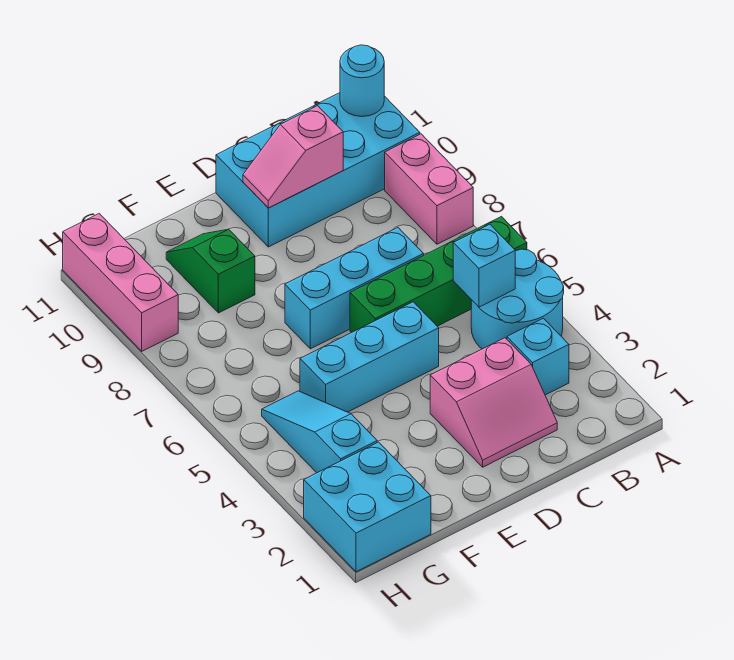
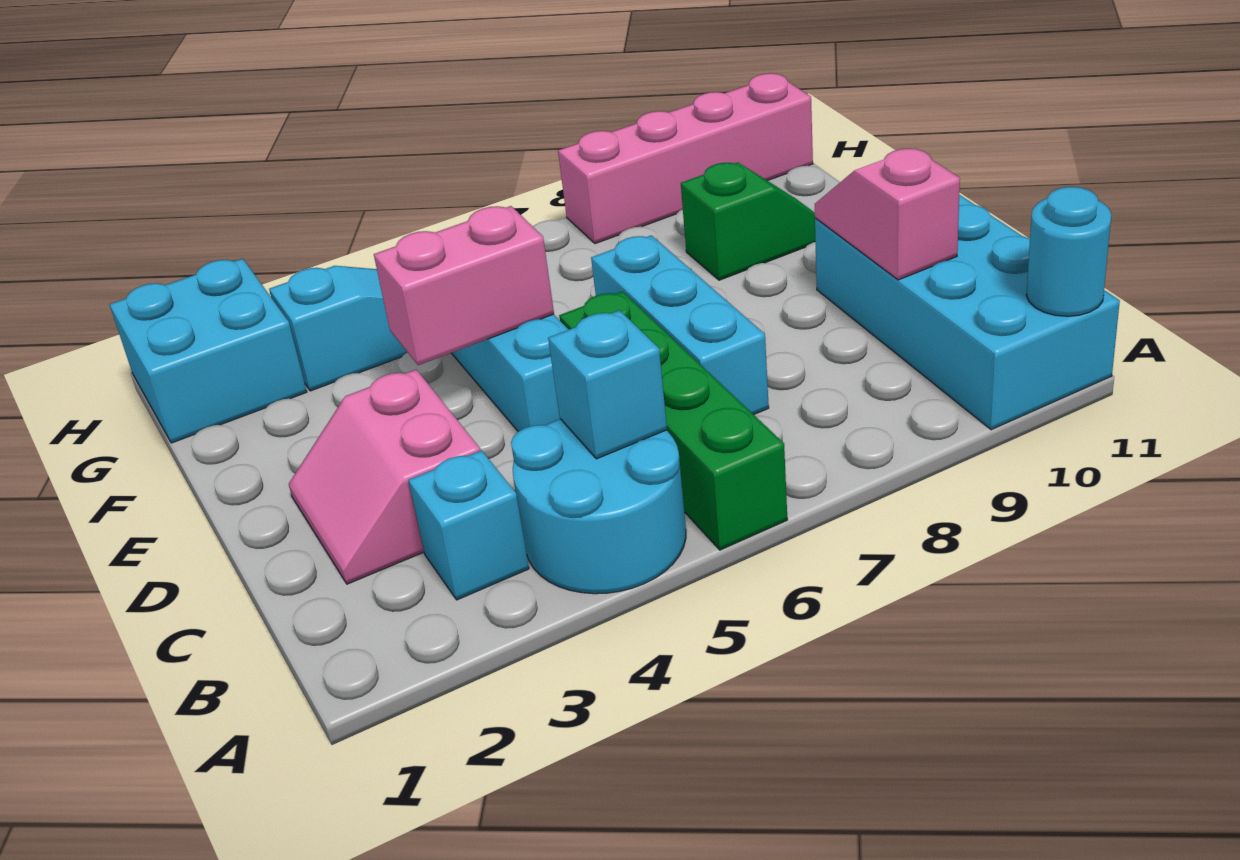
pink brick A8:A9 level 1 -> pink brick E4:E5 level 2
pink brick H9:H11 level 1 -> pink brick H8:H11 level 1

